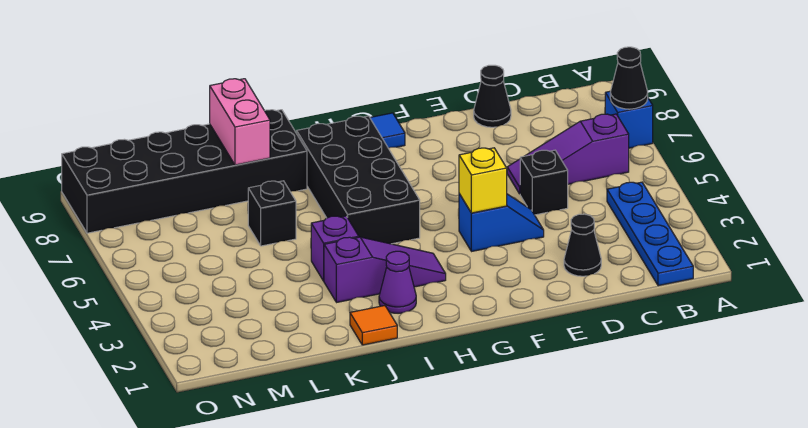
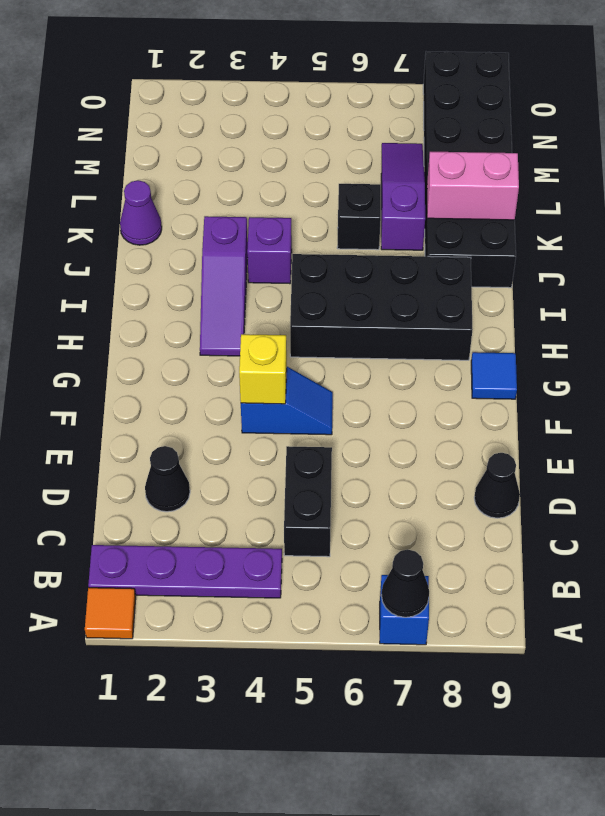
blue plate B1:B4 level 1 -> purple plate B1:B4 level 1
purple slope B6:D6 level 1 top B -> purple slope K7:M7 level 1 top K
black brick D5 level 1 -> black brick C5:D5 level 1
blue slope E4:F4 level 1 top F -> blue slope F4:F5 level 1 top 4
purple cone I2 level 1 -> purple cone K1 level 1
orange tile J1 level 1 -> orange tile A1 level 1

